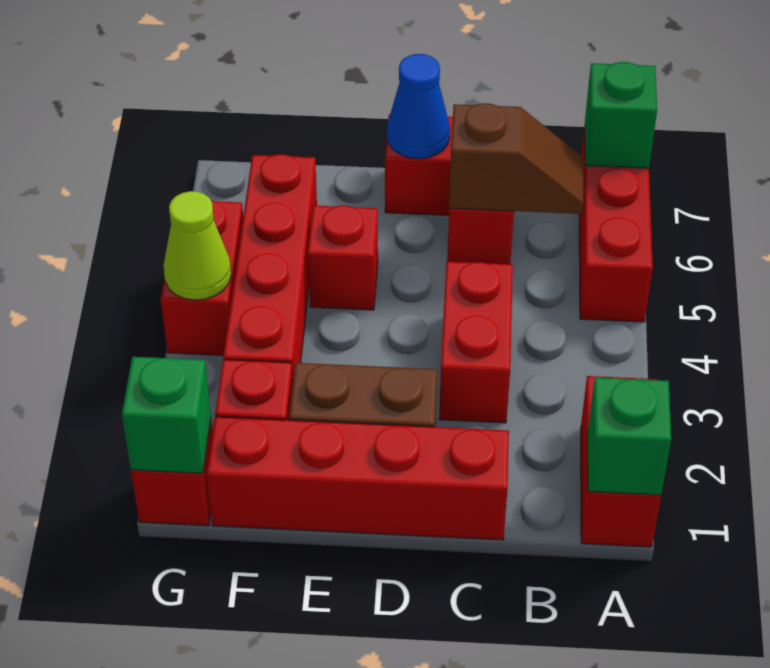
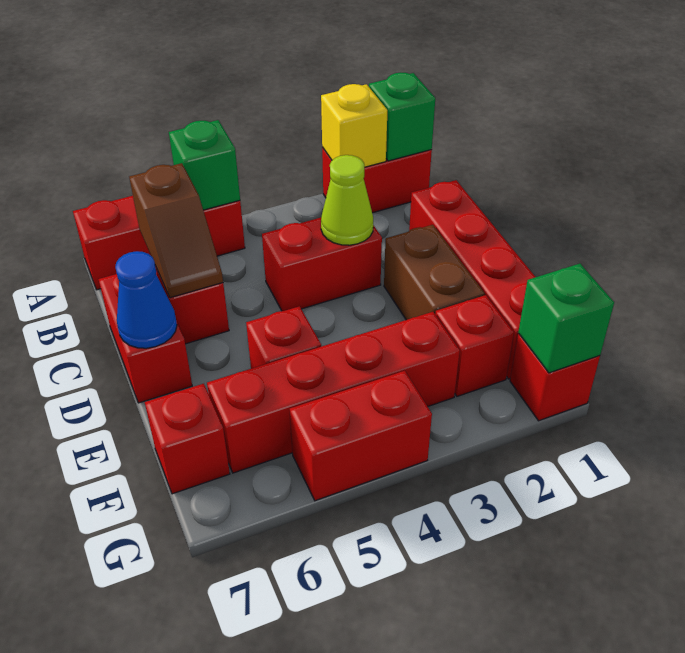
none -> yellow brick A2 level 2
green brick A7 level 2 -> green brick A5 level 2
brown slope B6:C6 level 2 top C -> brown slope B6:C6 level 2 top B
none -> red brick F7 level 1
lime cone G4 level 2 -> lime cone C3 level 2

